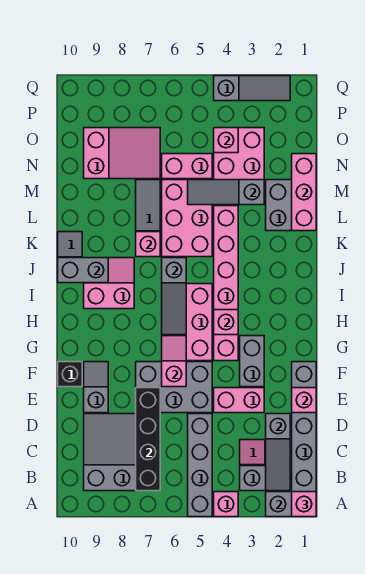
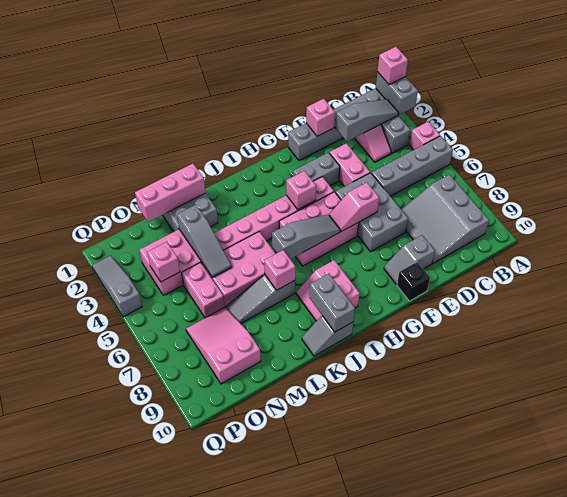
black brick B7:E7 level 2 -> none

